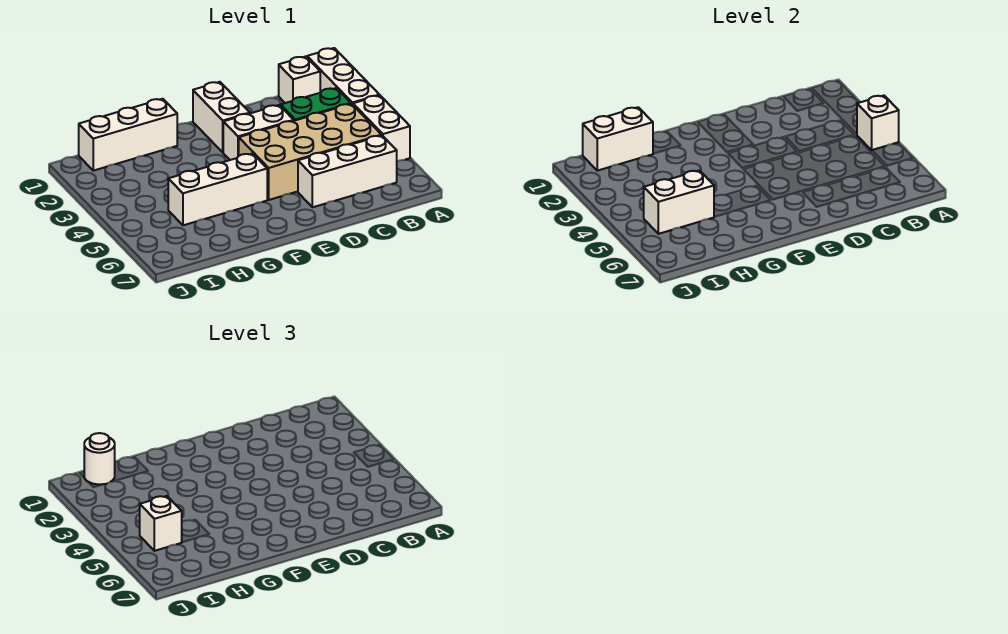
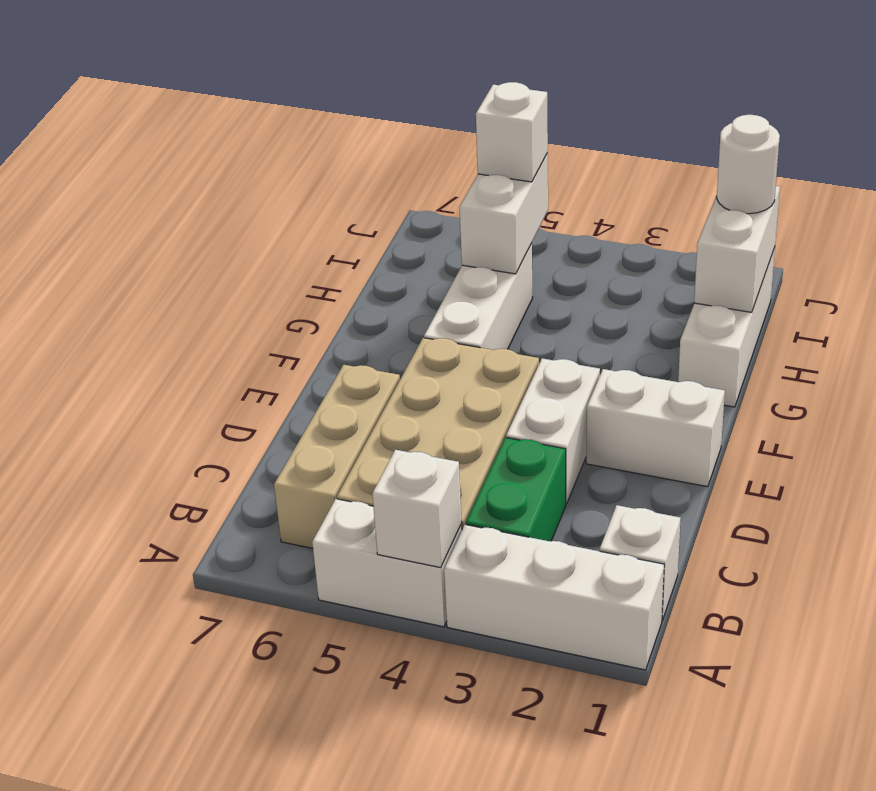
white brick B6:D6 level 1 -> tan brick B6:D6 level 1

